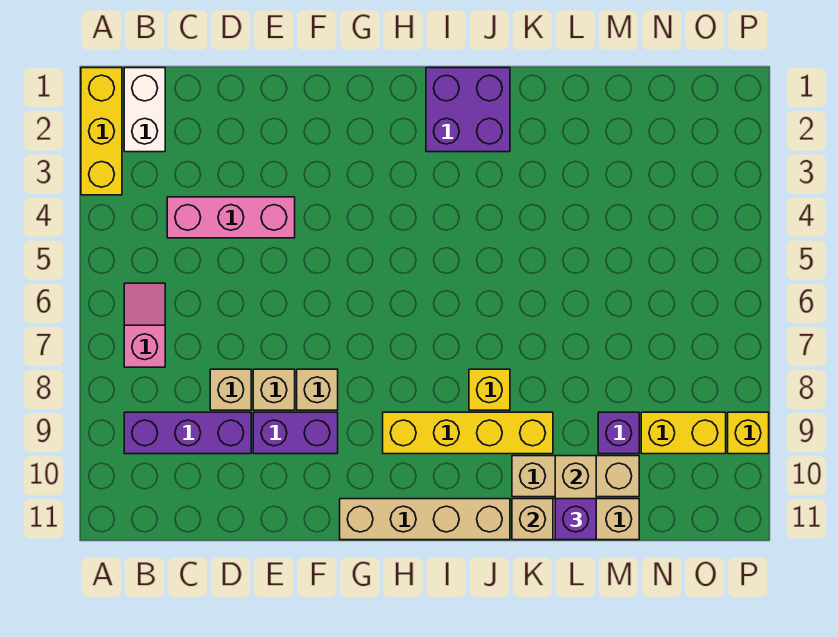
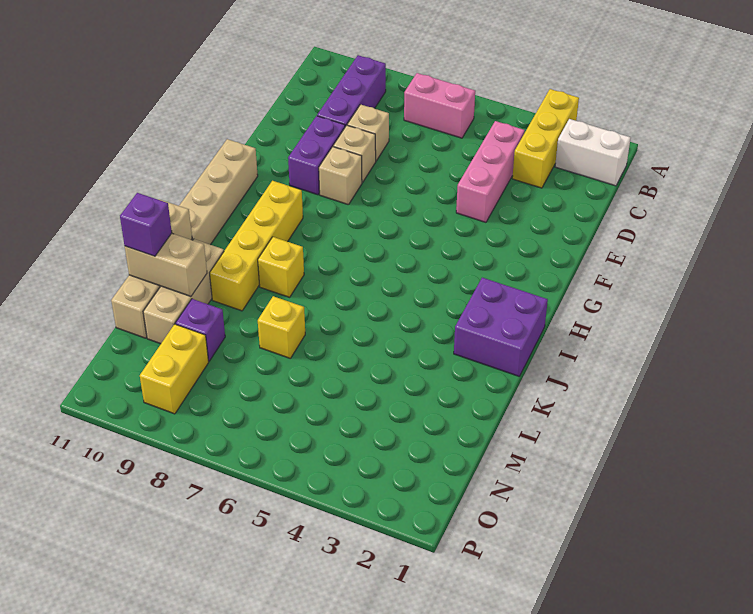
yellow brick A1:A3 level 1 -> yellow brick A3:C3 level 1
pink slope B6:B7 level 1 top 7 -> pink brick B6:B7 level 1
yellow brick P9 level 1 -> yellow brick L7 level 1

